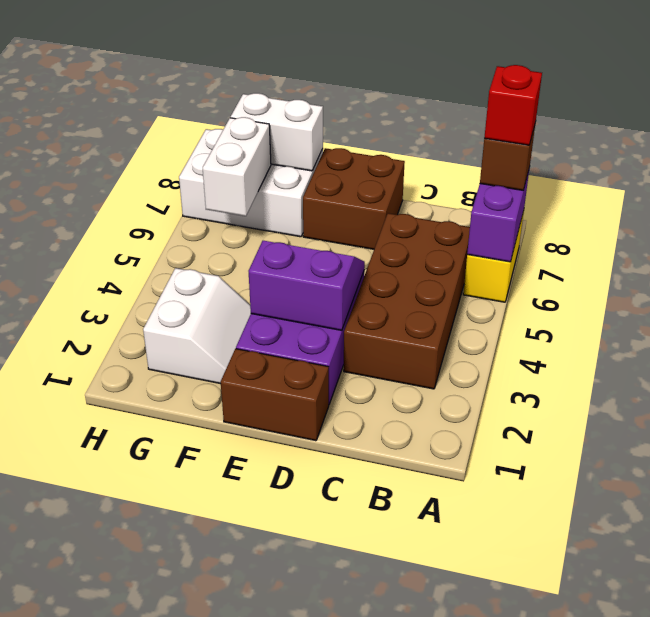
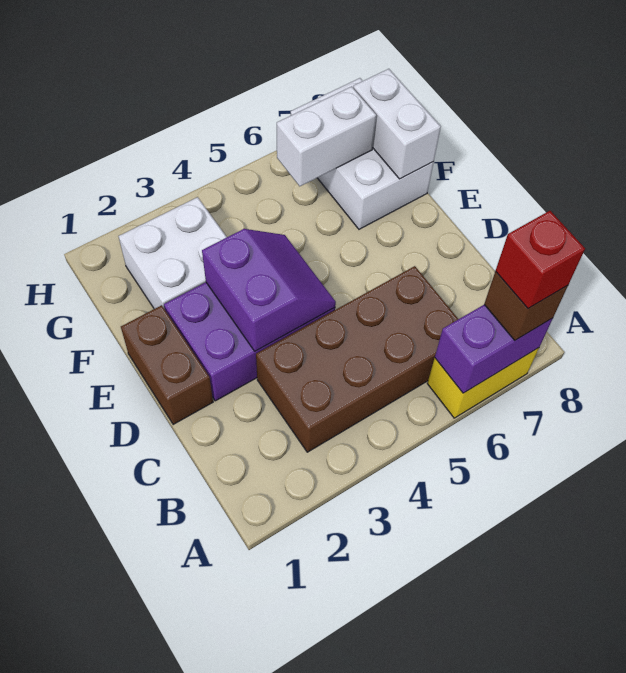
brown brick D7:E8 level 1 -> none
white slope F2:G3 level 1 top G -> white brick F2:G3 level 1

